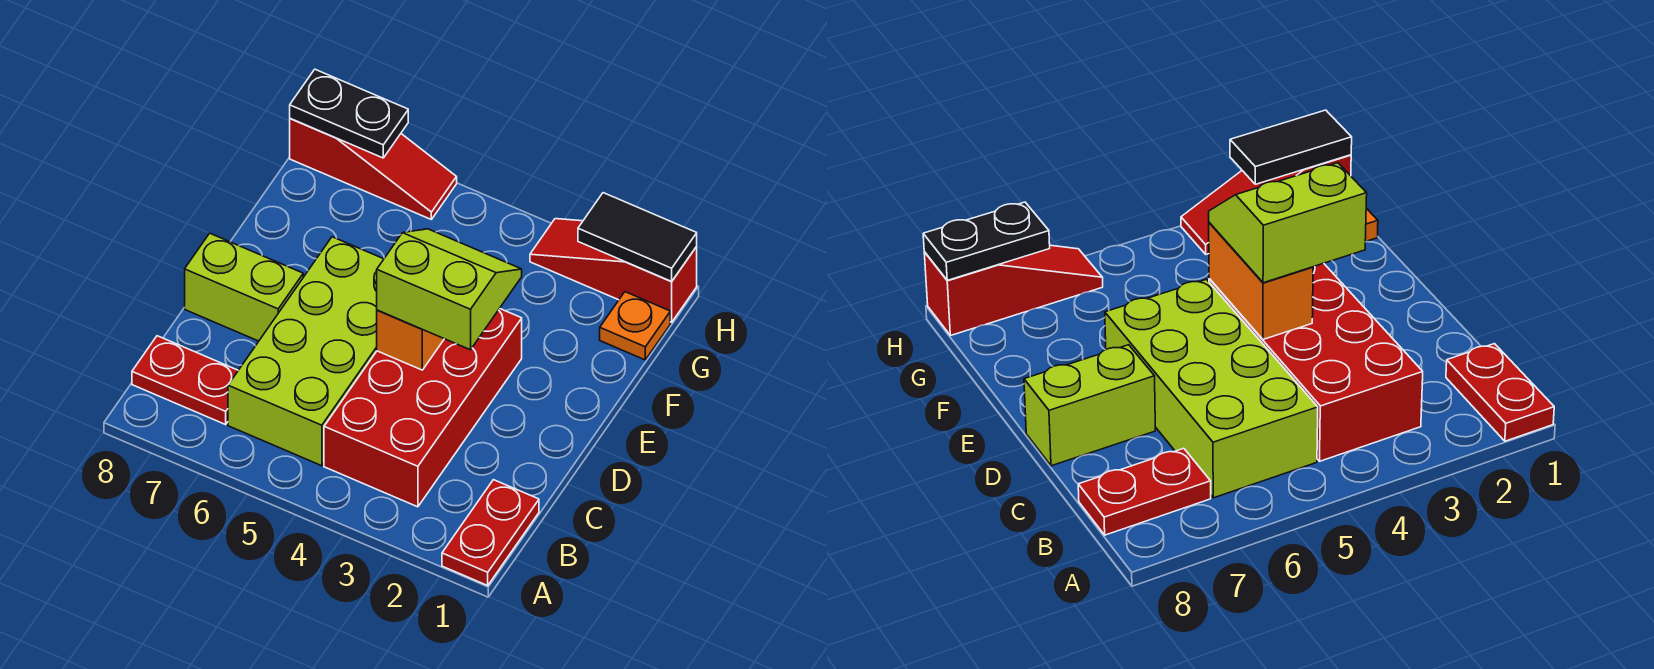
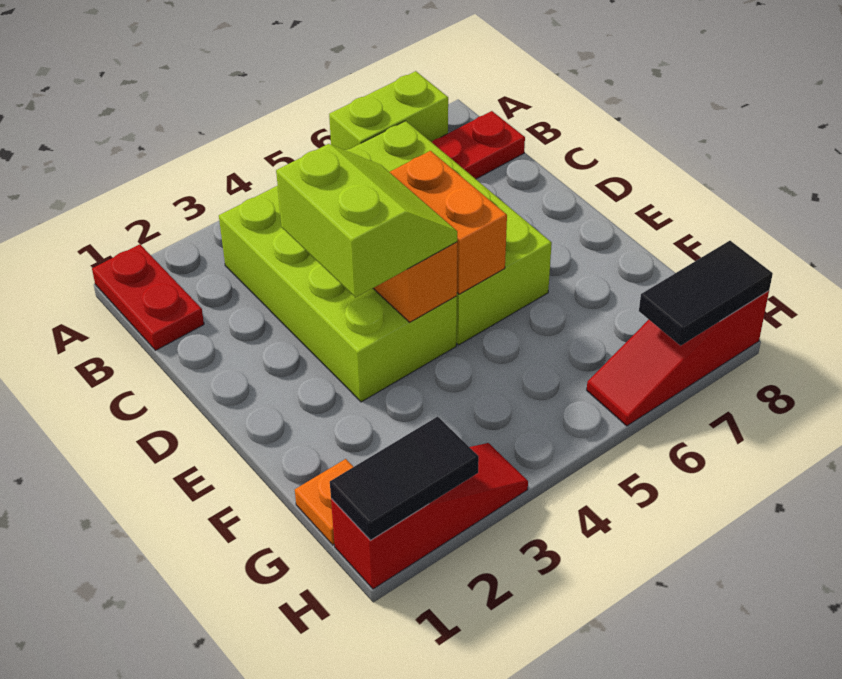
red brick B3:E4 level 1 -> lime brick B3:E4 level 1
lime slope D3:E4 level 3 top D -> lime slope D3:E4 level 3 top 3
none -> orange brick D5:E5 level 2
lime brick D7:D8 level 1 -> lime brick A6:A7 level 1
black plate H7:H8 level 2 -> black tile H7:H8 level 2

